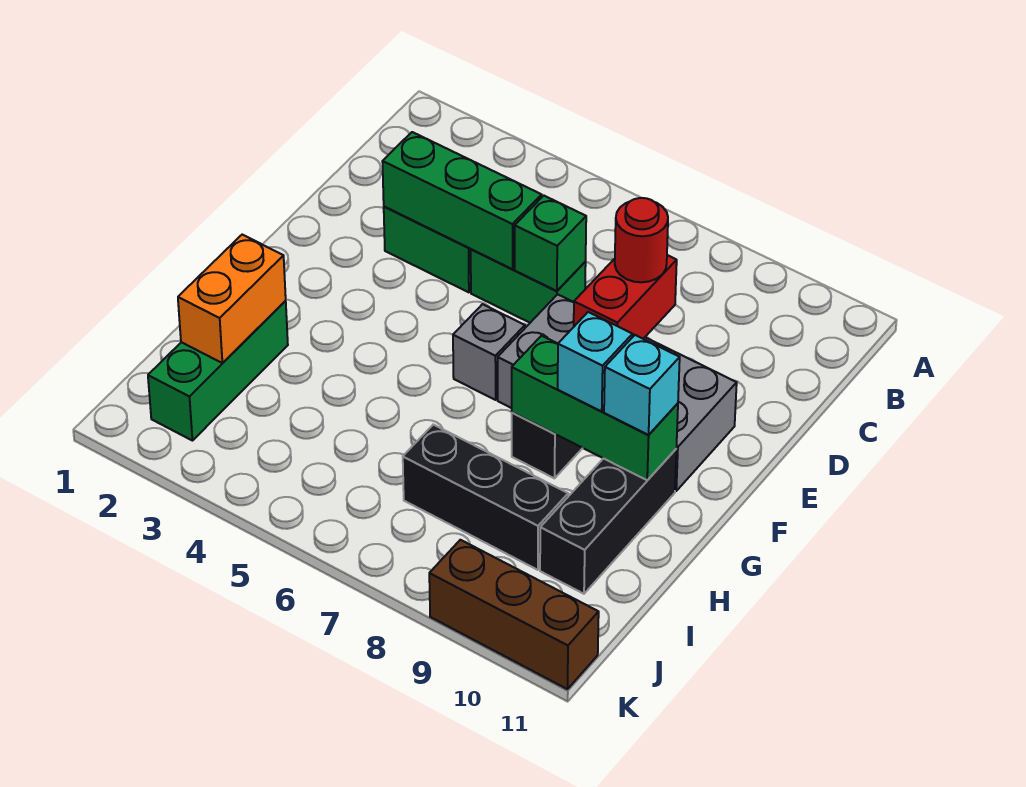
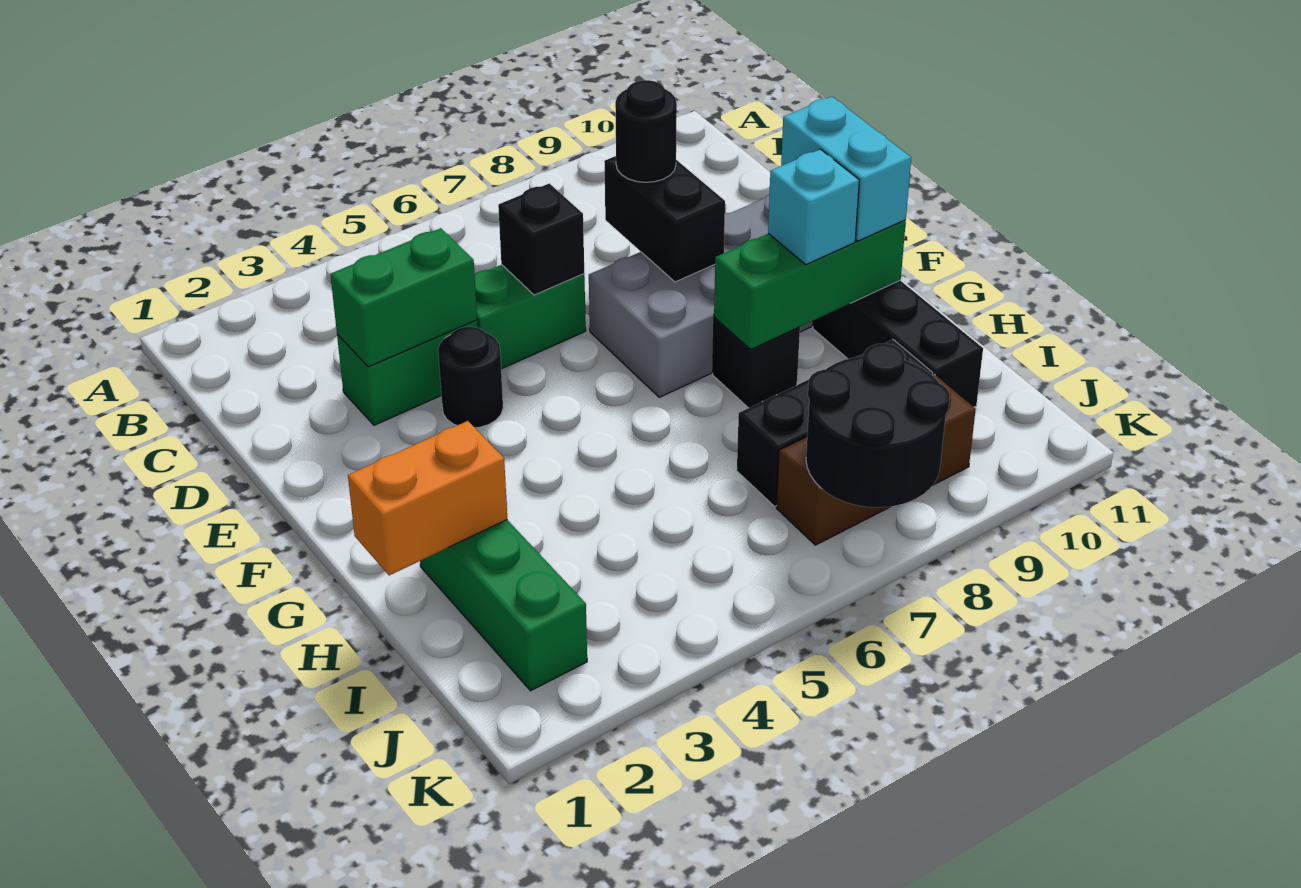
green brick D3:D5 level 2 -> green brick D3:D4 level 2
green brick D6 level 2 -> black brick D6 level 2
red brick D8:E8 level 2 -> black brick D8:E8 level 2
red round brick D8 level 3 -> black round brick D8 level 3
none -> black round brick E4 level 1
grey brick F6 level 1 -> none
cyan brick G10 level 3 -> cyan brick F10:G10 level 3
orange brick H2:I2 level 2 -> orange brick H1:H2 level 2
none -> black round brick J7:K8 level 2
brown brick K9:K11 level 1 -> brown brick J7:J9 level 1

